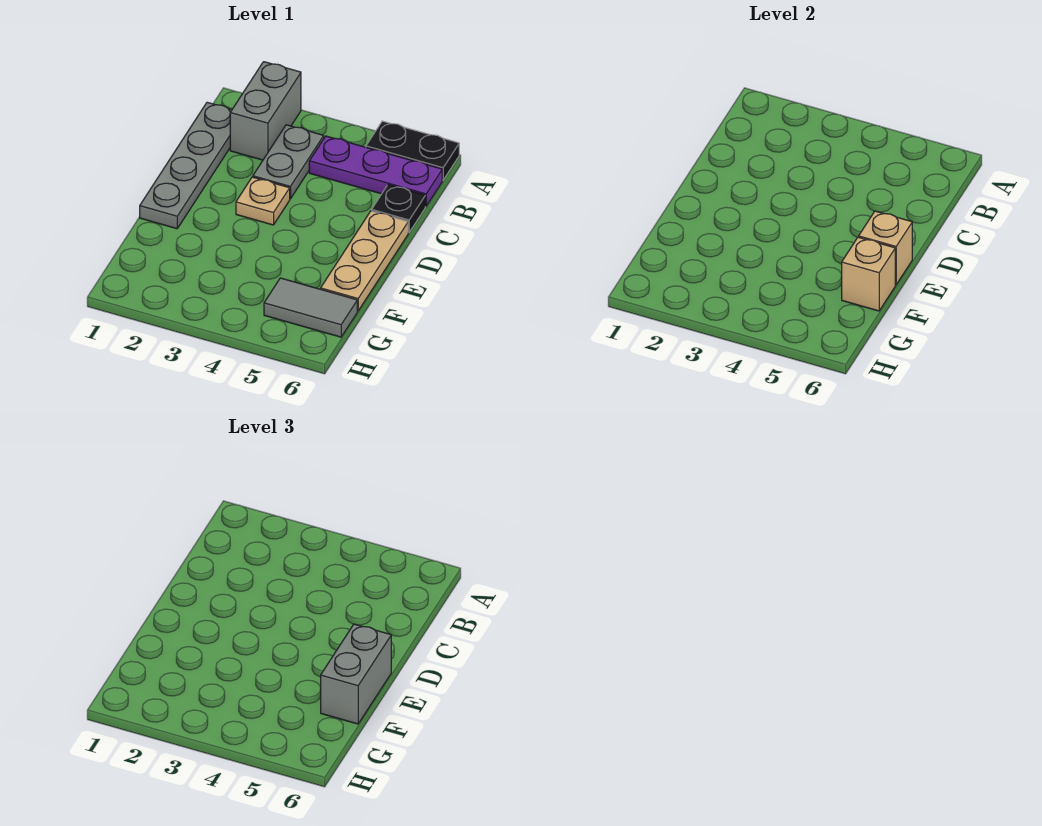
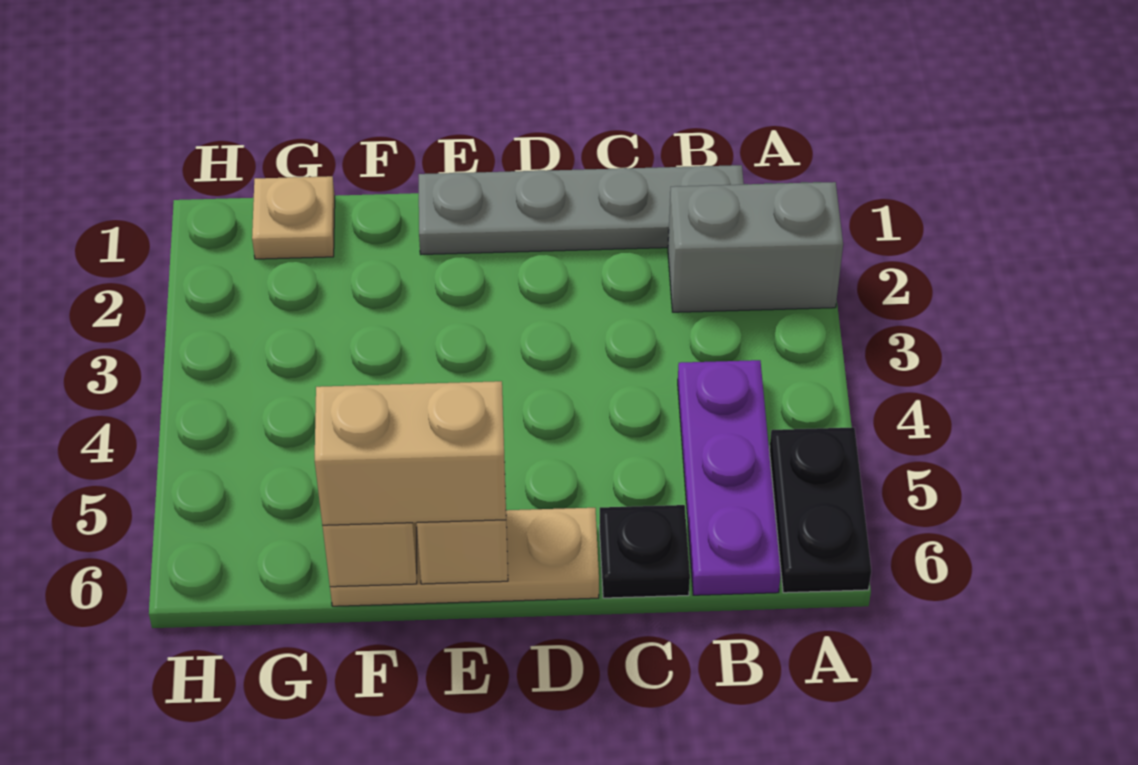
grey plate B3:C3 level 1 -> none
tan plate D3 level 1 -> tan plate G1 level 1
grey brick E6:F6 level 3 -> tan brick E6:F6 level 3
grey tile G5:G6 level 1 -> none

